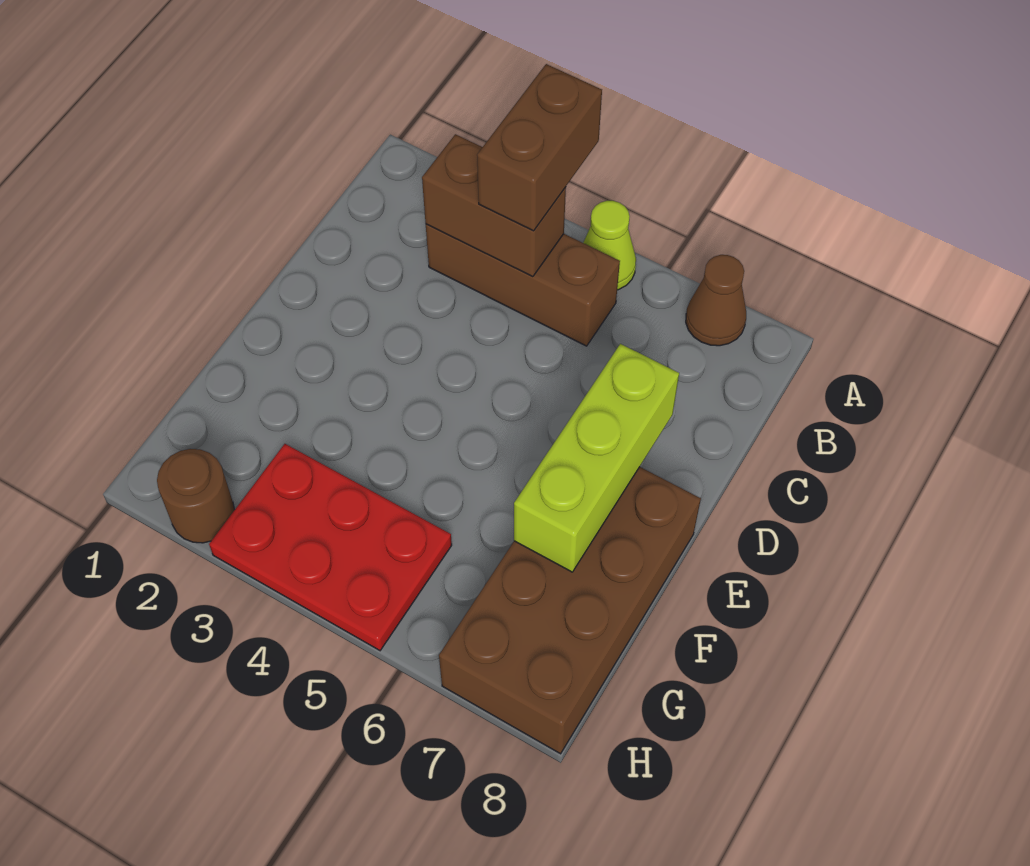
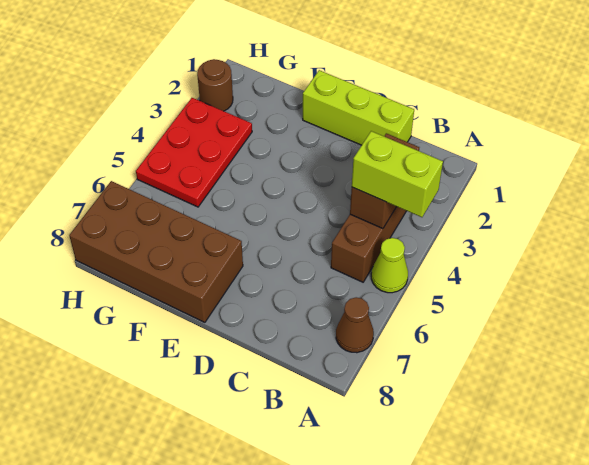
brown brick A4:B4 level 3 -> lime brick A4:B4 level 3
lime brick D7:F7 level 2 -> lime brick C1:E1 level 1

